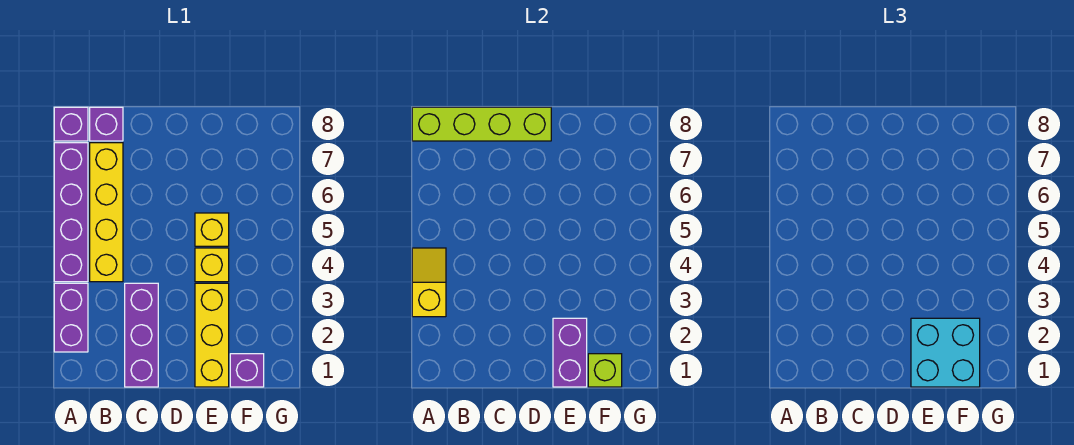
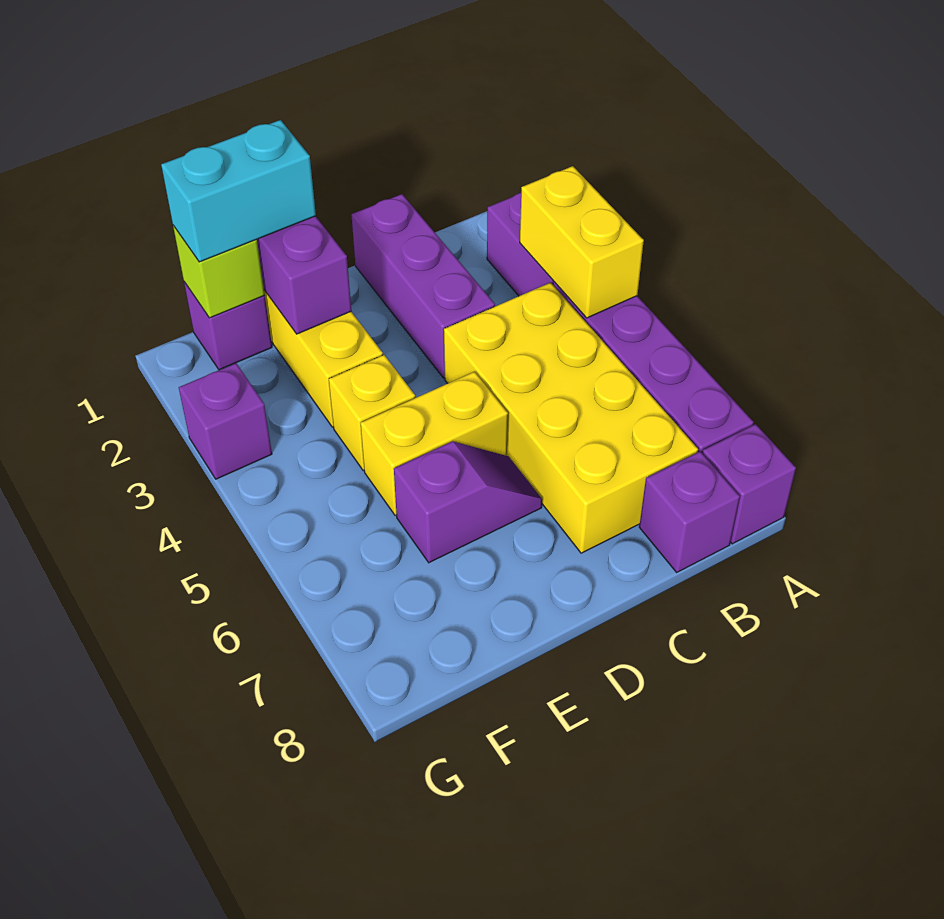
yellow slope A3:A4 level 2 top 3 -> yellow brick A3:A4 level 2
lime brick A8:D8 level 2 -> none
yellow brick B4:B7 level 1 -> yellow brick B4:C7 level 1
none -> purple slope D6:E6 level 1 top E
cyan brick E1:F2 level 3 -> cyan brick E1:F1 level 3
yellow brick E5 level 1 -> yellow brick D5:E5 level 1
none -> purple brick G3 level 1

